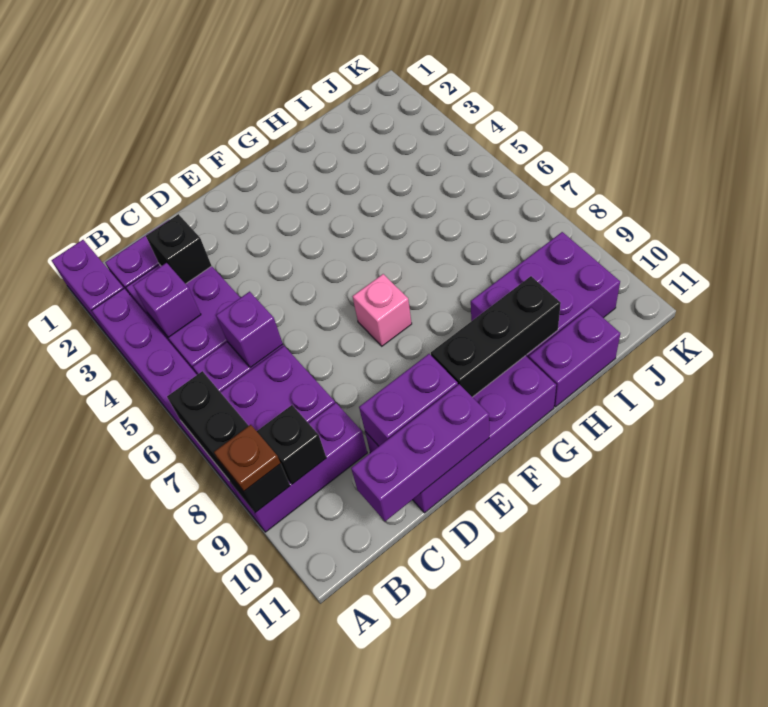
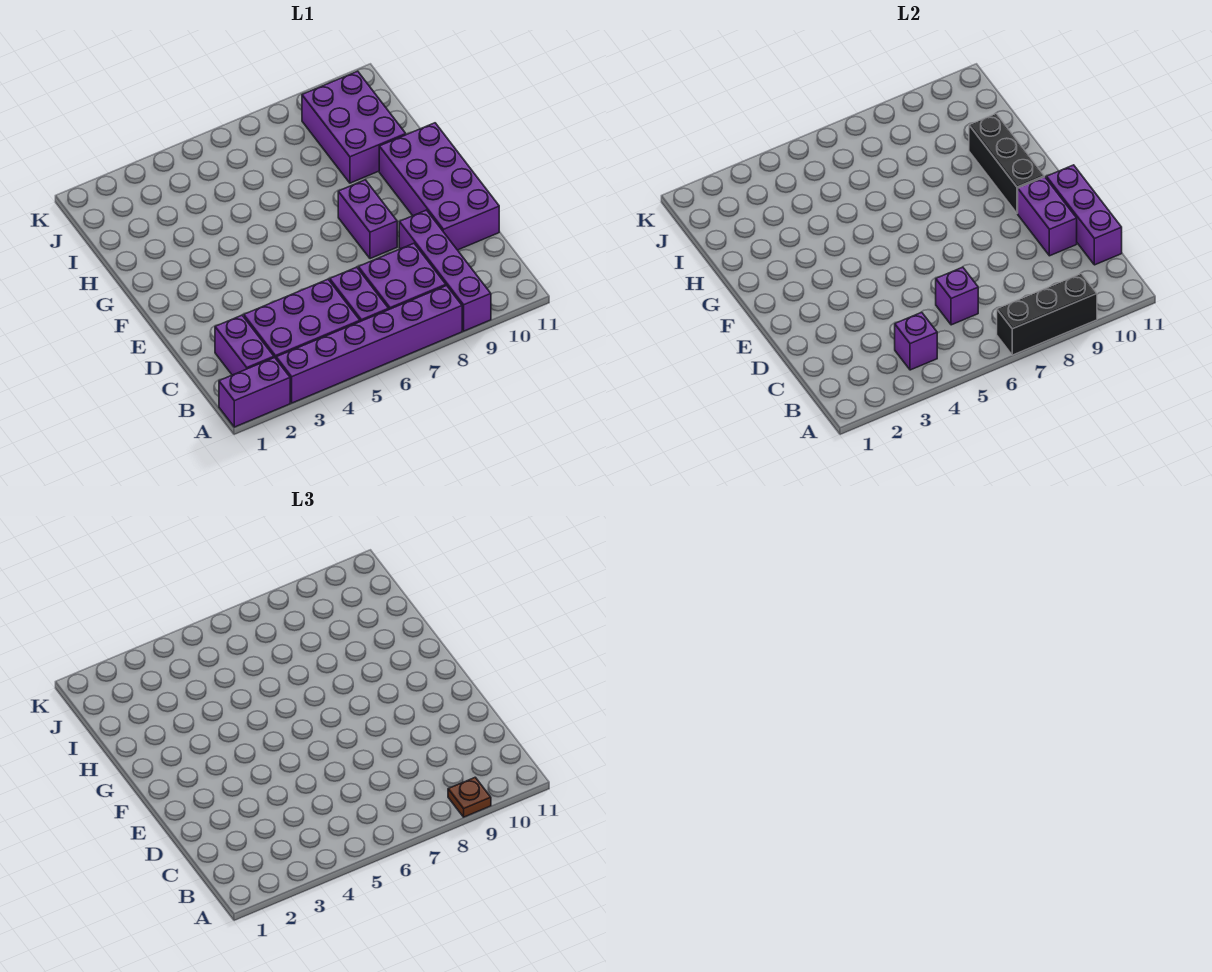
purple brick A9:C9 level 1 -> purple brick A9:D9 level 1
black brick B9 level 2 -> none
black brick C3 level 2 -> none
pink brick F7 level 1 -> none
purple brick H11:I11 level 1 -> purple brick E8:F8 level 1

